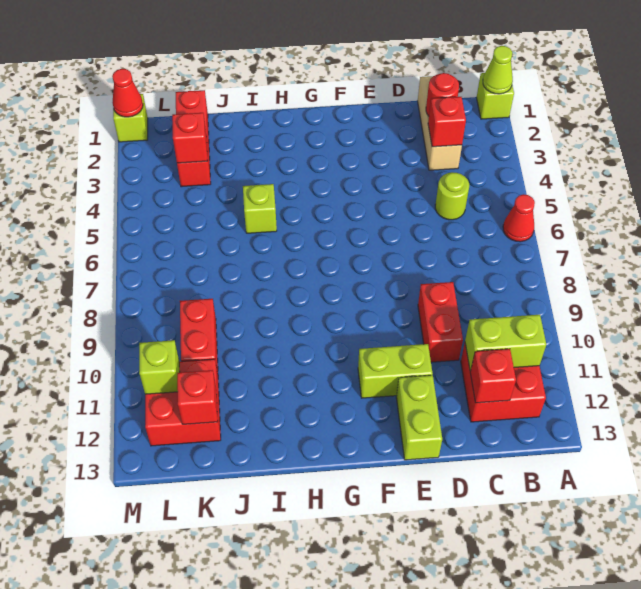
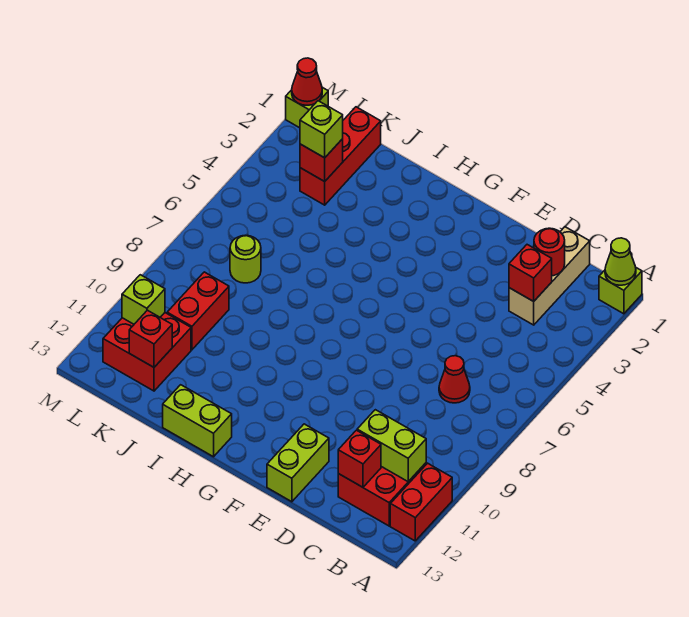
red cone A6 level 1 -> red cone C7 level 1
lime round brick C5 level 1 -> lime round brick K7 level 1
red brick D9:D10 level 1 -> red brick A11:A12 level 1
lime brick E11:F11 level 1 -> lime brick H13:I13 level 1
lime brick I5 level 1 -> lime brick K3 level 3

